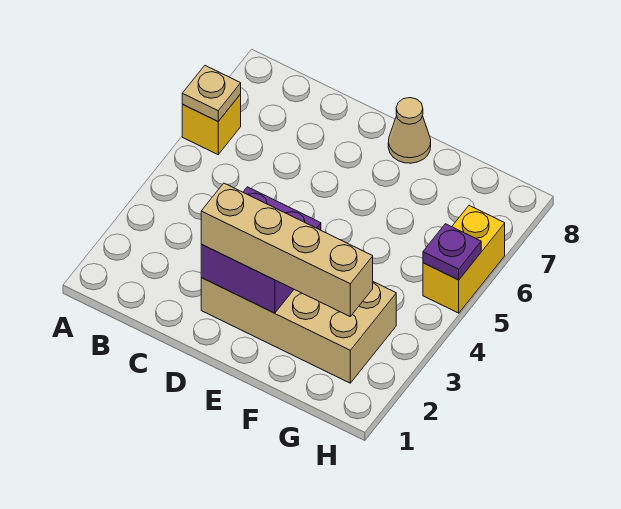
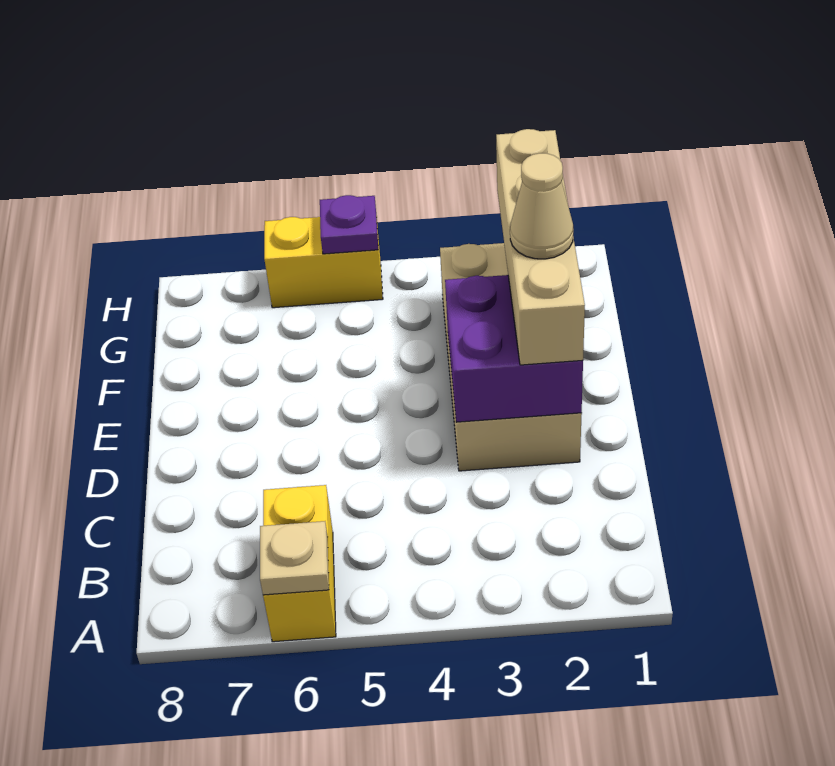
yellow brick A6 level 1 -> yellow brick A6:B6 level 1
tan cone E8 level 1 -> tan cone E2 level 4

